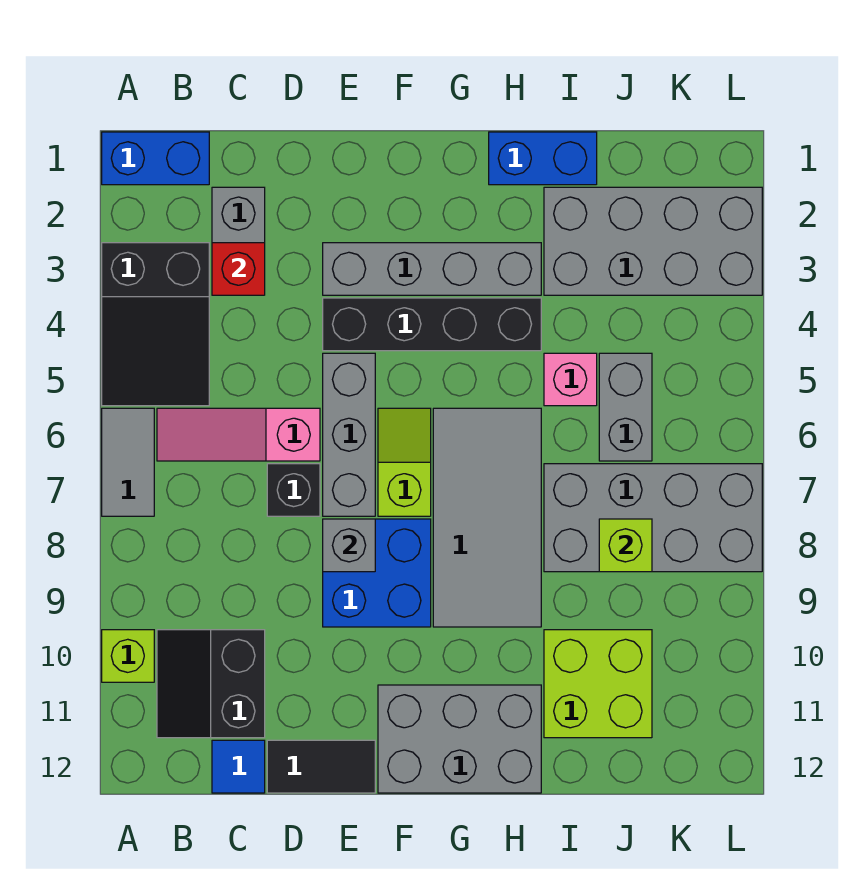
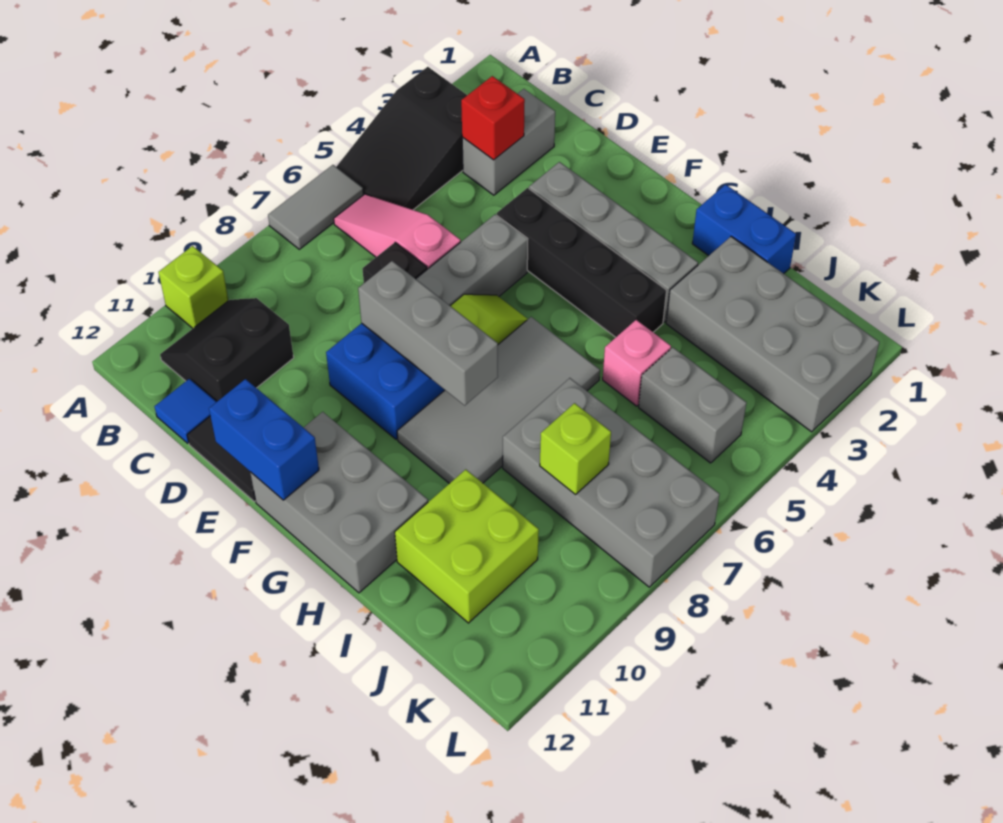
blue brick A1:B1 level 1 -> blue brick E12:F12 level 2
grey brick E8 level 2 -> grey brick E8:G8 level 2
grey brick J5:J6 level 1 -> grey brick J5:K5 level 1

